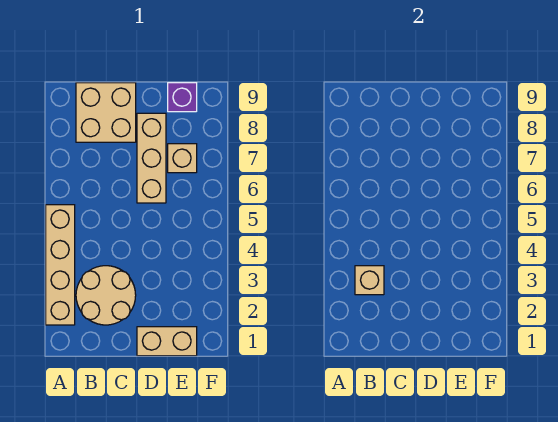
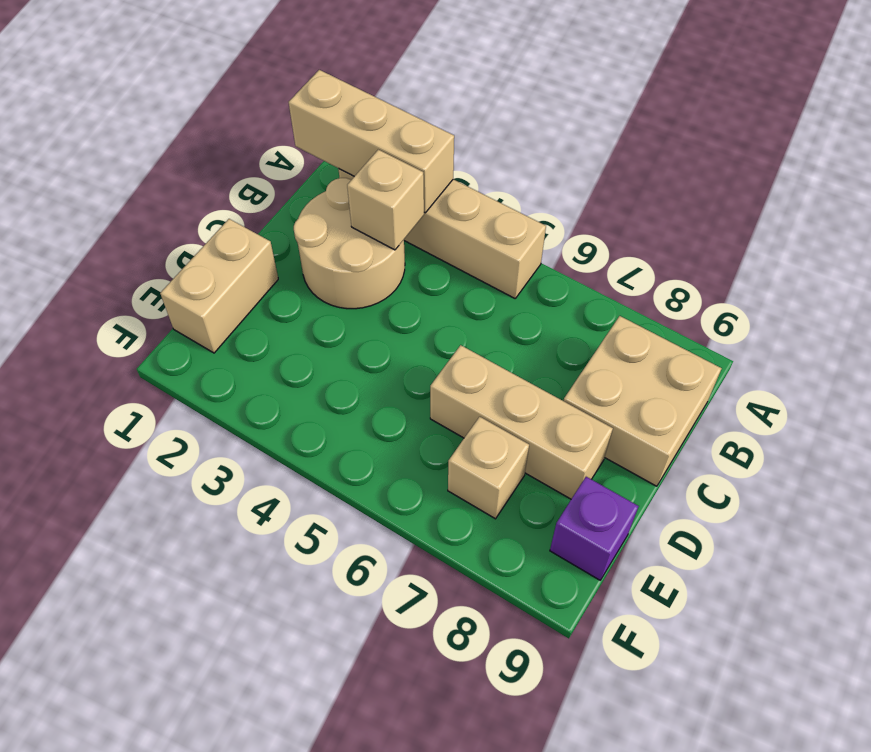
none -> tan brick A1:A3 level 2

